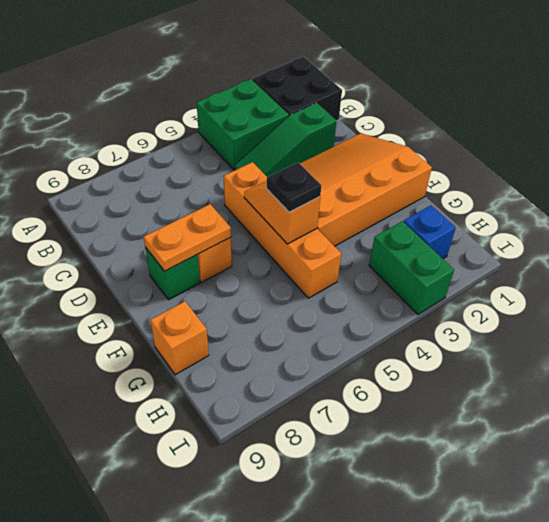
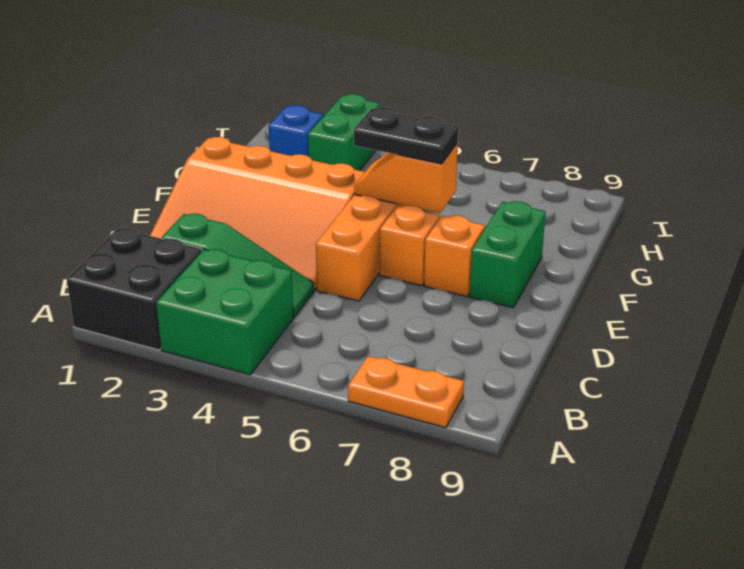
orange slope E5:F5 level 2 top F -> orange slope F5:F6 level 2 top 6
orange plate E7:E8 level 2 -> orange plate A7:A8 level 1
green brick E8 level 1 -> green brick E8:F8 level 1
black plate F5 level 3 -> black plate F5:F6 level 3
orange brick G9 level 1 -> orange brick E6 level 1

